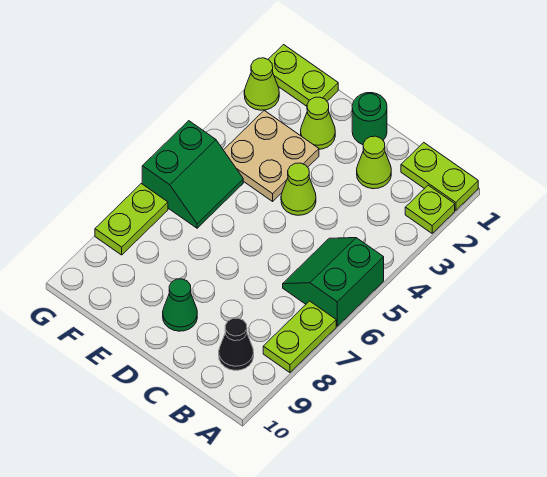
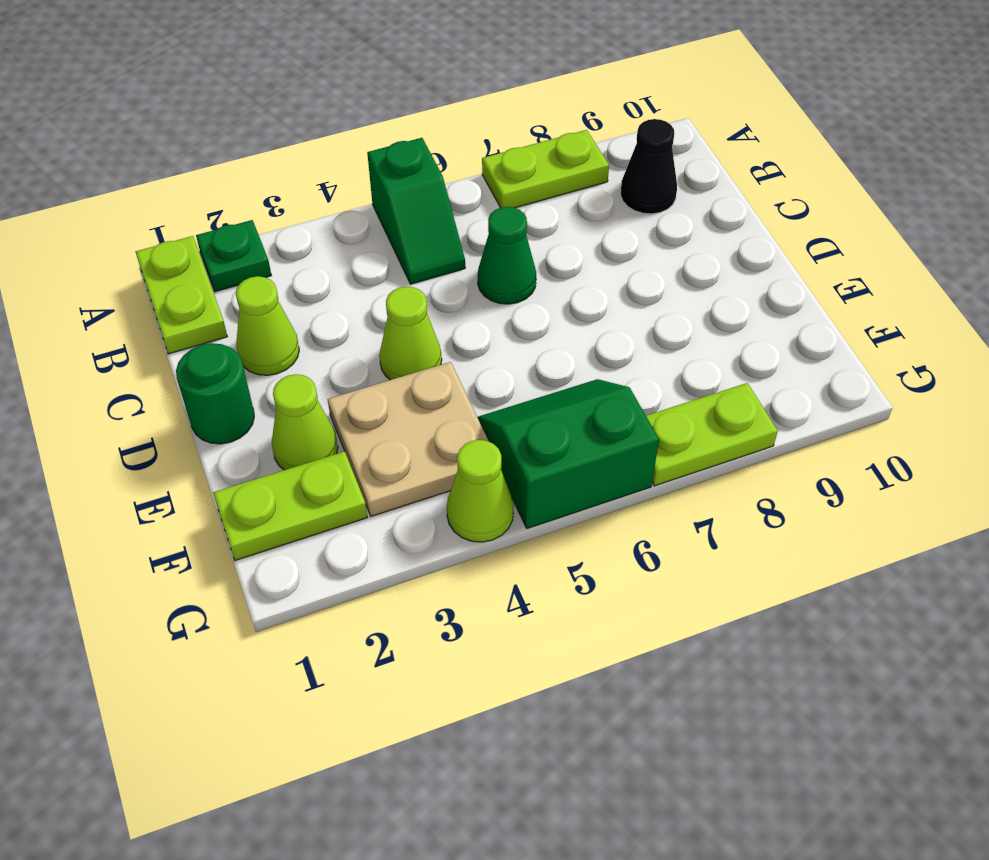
lime plate A2 level 1 -> green plate A2 level 1
green slope A5:B6 level 1 top A -> green slope A5:B5 level 1 top A
green cone D9 level 1 -> green cone C6 level 1
lime plate F1:G1 level 1 -> lime plate F1:F2 level 1
lime cone G2 level 1 -> lime cone G4 level 1

